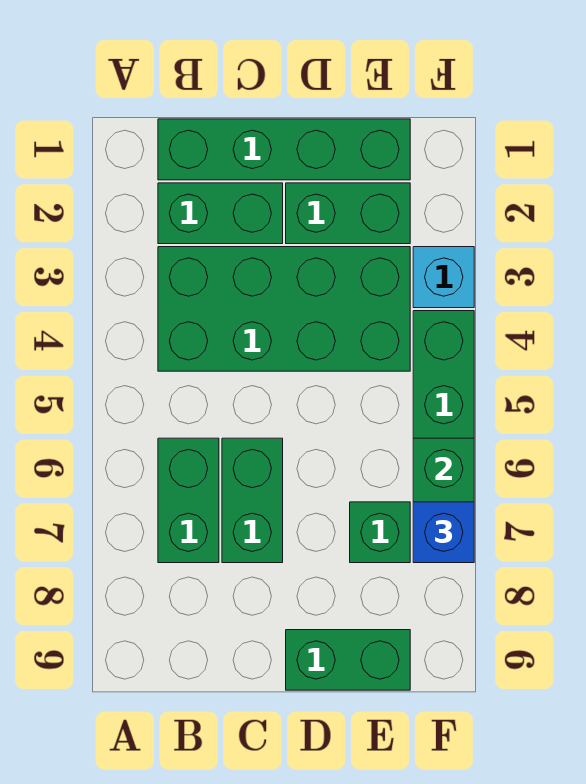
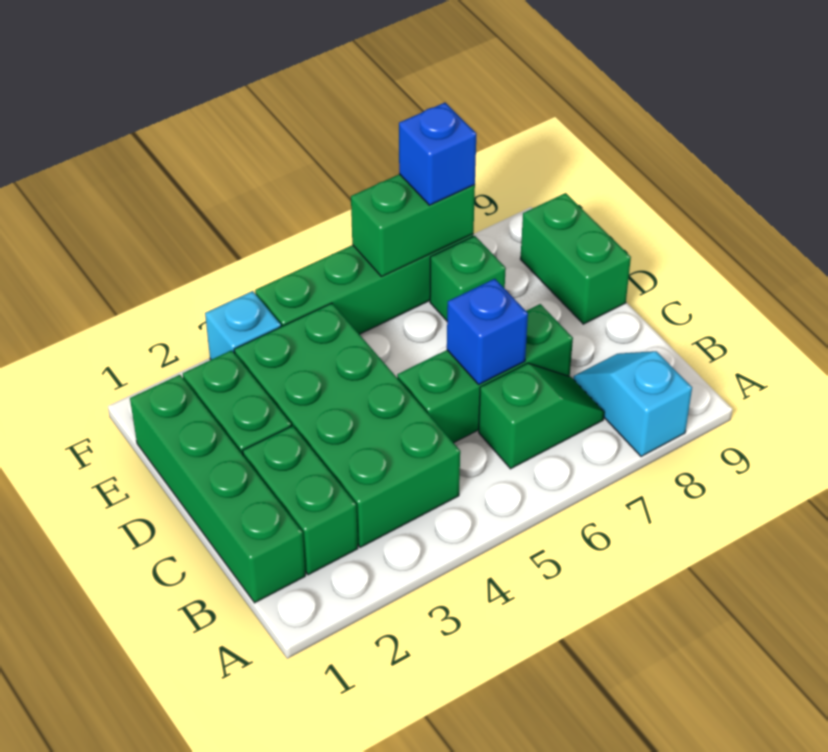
none -> cyan slope A8:B8 level 1 top A
green brick B6:B7 level 1 -> green slope B6:B7 level 1 top 6
green brick C6:C7 level 1 -> green brick C5:C7 level 1
none -> blue brick C6 level 2

